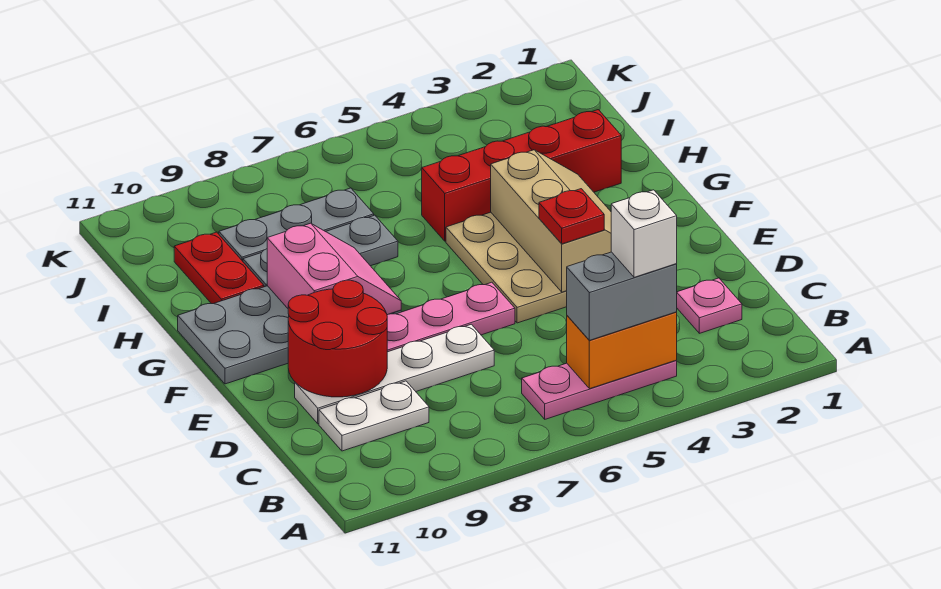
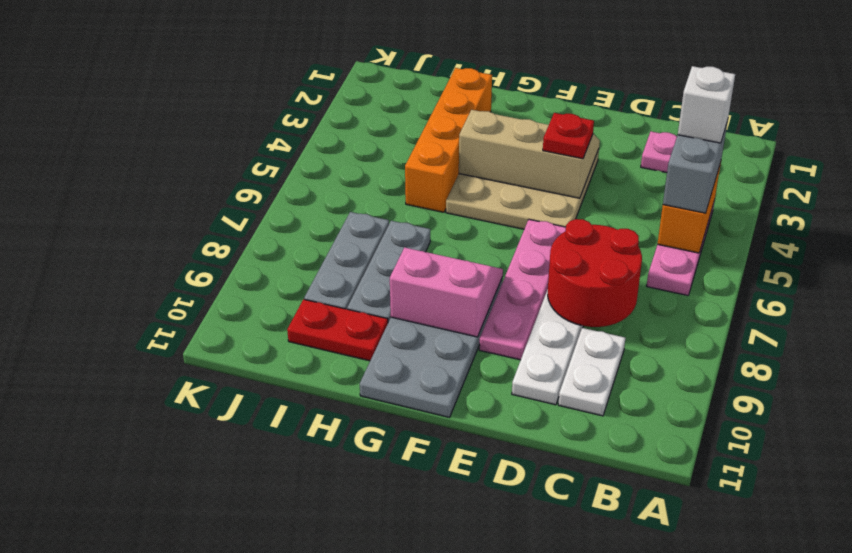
red round brick D9:E10 level 2 -> red round brick C7:D8 level 2
red brick H2:H5 level 1 -> orange brick H2:H5 level 1

